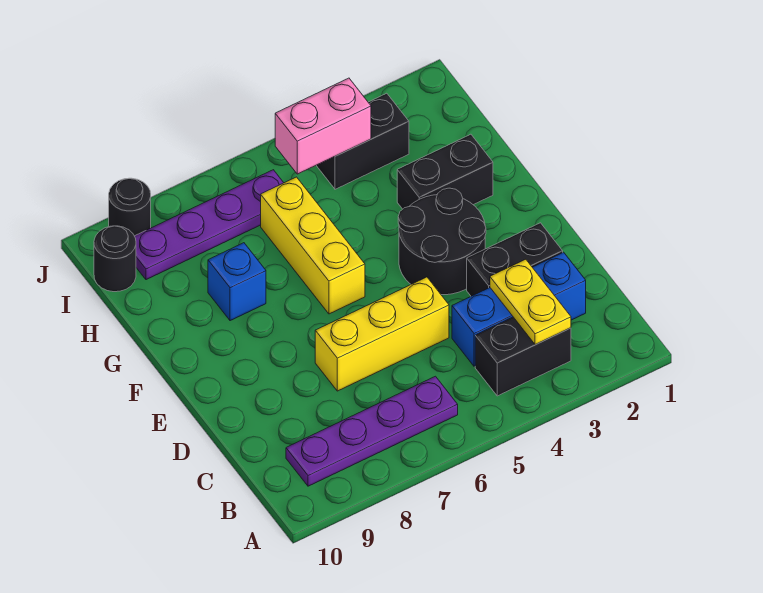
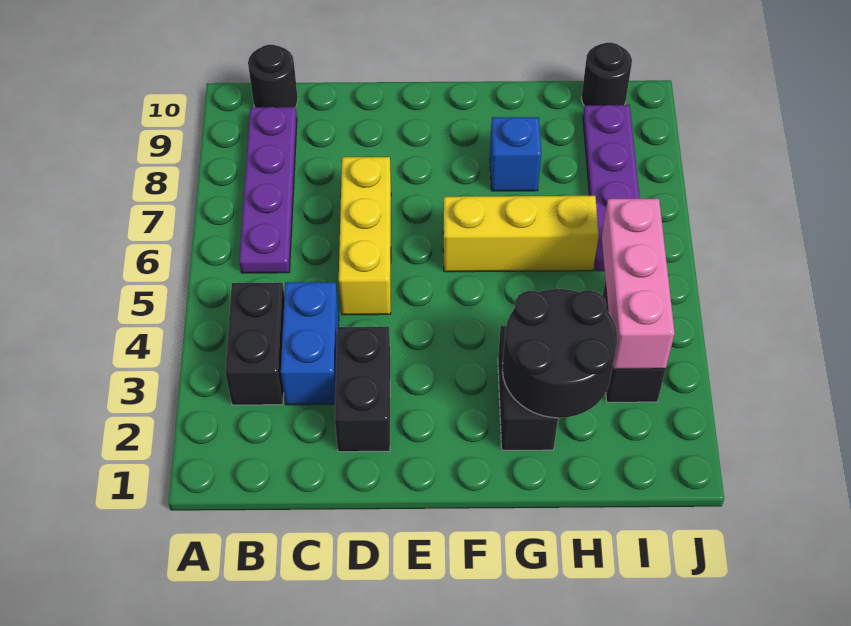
yellow plate B3:C3 level 2 -> none
blue brick C2:C4 level 1 -> blue brick C3:C4 level 1
black round brick E3:F4 level 1 -> black round brick G2:H3 level 2
pink brick I4:I5 level 2 -> pink brick I3:I5 level 2
black round brick J9 level 1 -> black round brick B10 level 1

